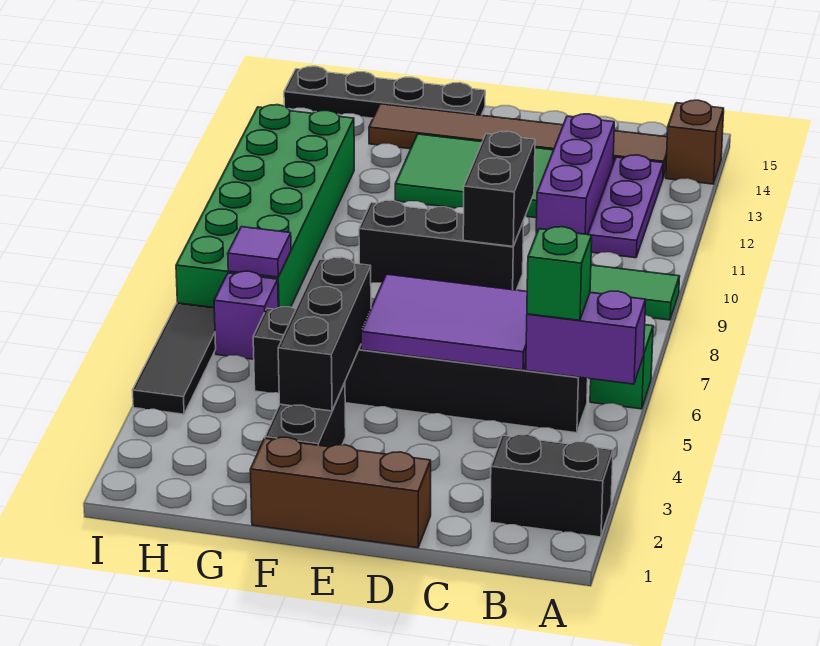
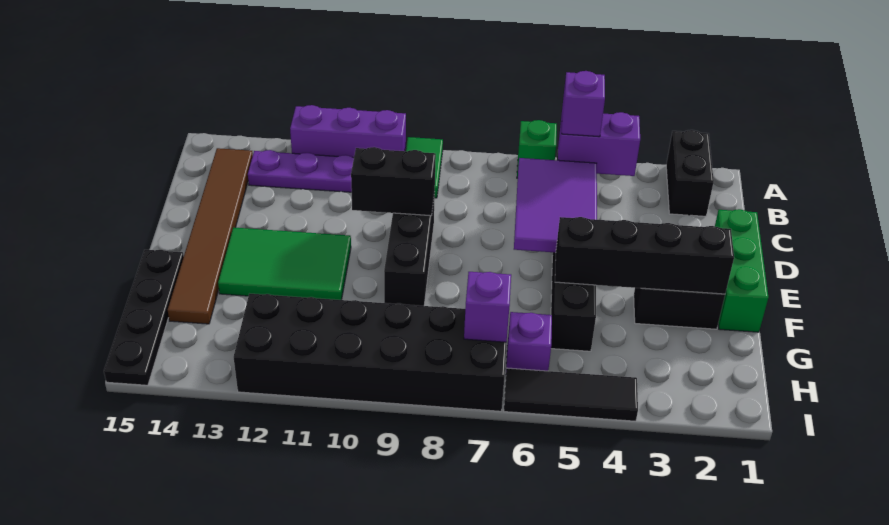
purple brick A5:B5 level 2 -> purple brick B4:B5 level 2
brown brick A14 level 1 -> none
green brick B5 level 3 -> purple brick B5 level 3
purple brick C11:C13 level 1 -> purple brick A10:A12 level 1
brown brick D1:F1 level 1 -> green brick D1:F1 level 1
green tile D12:F13 level 1 -> green tile E11:F13 level 1
black brick F3:F5 level 2 -> black brick F2:F5 level 2
green brick H7:I12 level 1 -> black brick H7:I12 level 1
purple tile H7 level 2 -> purple brick H7 level 2

